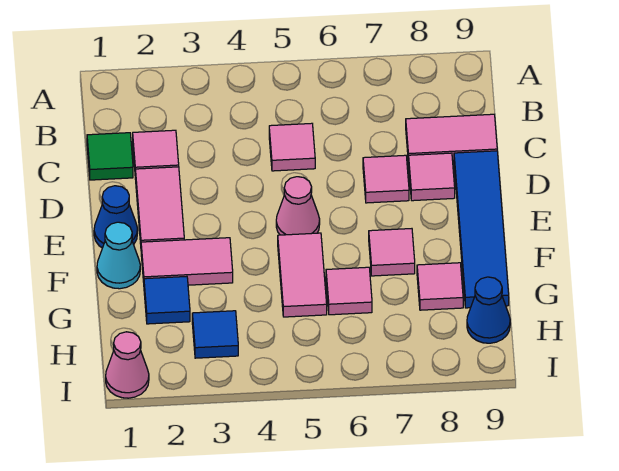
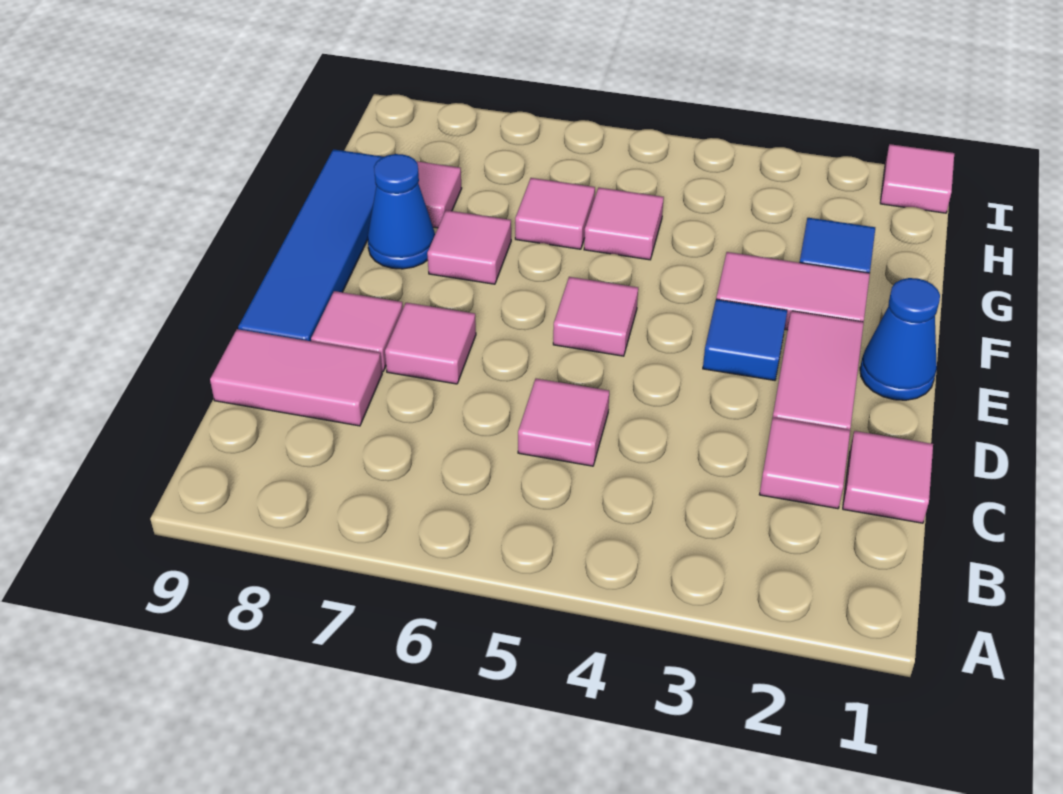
green tile C1 level 1 -> pink tile C1 level 1
pink cone E5 level 1 -> pink tile E5 level 1
cyan cone F1 level 1 -> none
pink tile F5:G5 level 1 -> pink tile G5 level 1
blue tile H3 level 1 -> blue tile E3 level 1
blue cone H9 level 1 -> blue cone F8 level 1
pink cone I1 level 1 -> pink tile I1 level 1

